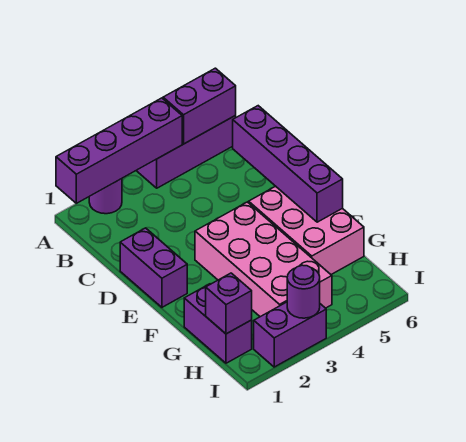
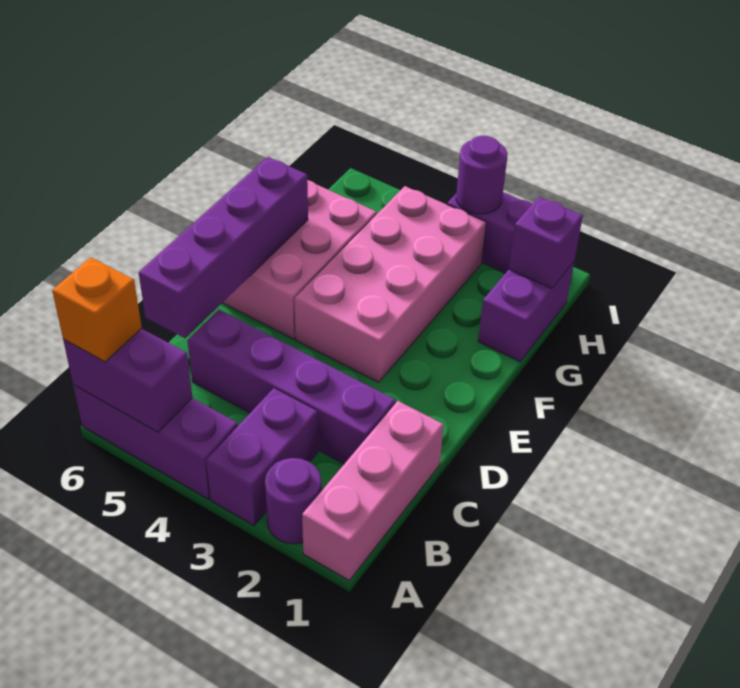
none -> pink brick A1:C1 level 1
purple brick A1:A4 level 2 -> purple brick C2:C5 level 1
none -> orange brick A6 level 3
purple brick D1:E1 level 1 -> purple brick A3:B3 level 1

